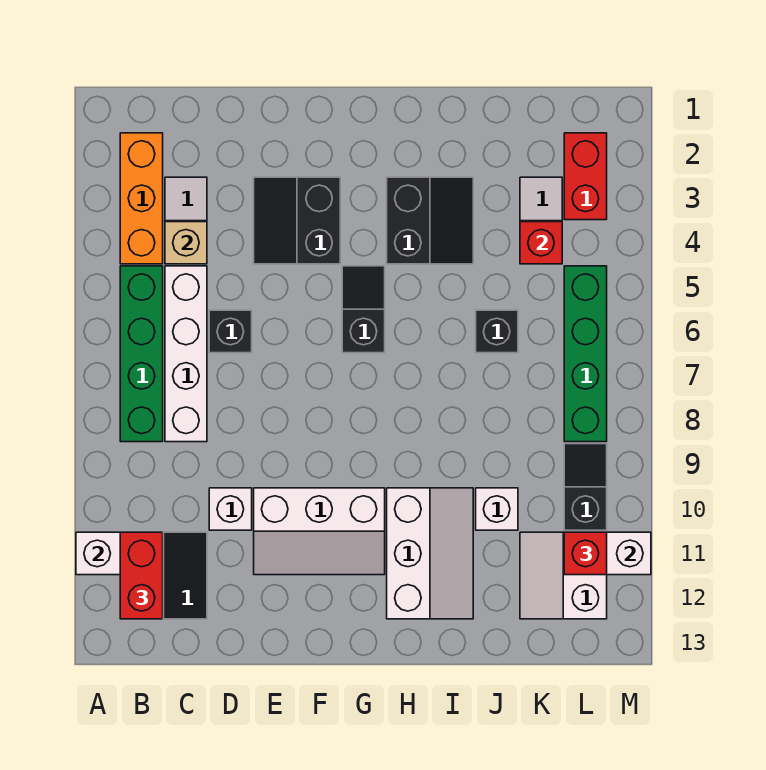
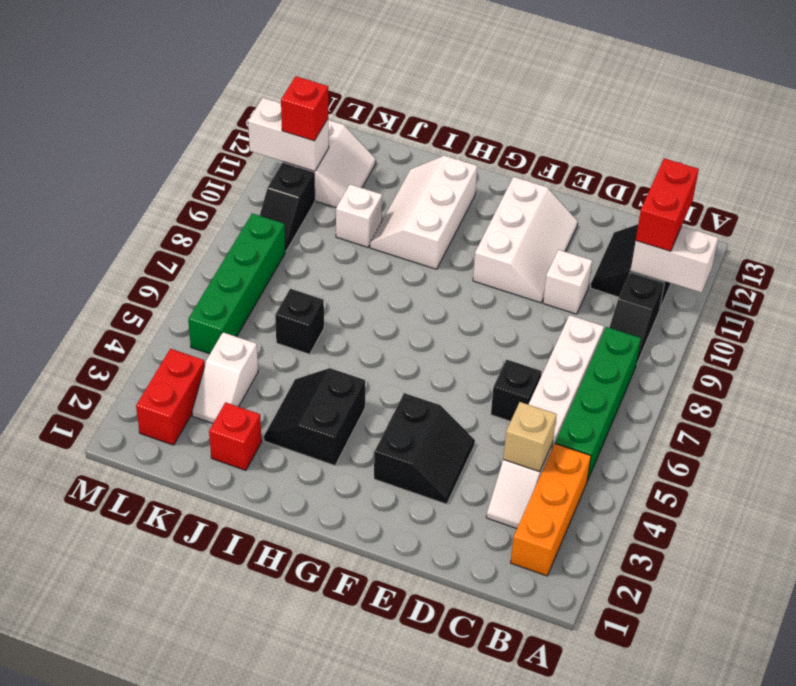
white slope E10:G11 level 1 top 10 -> white slope E10:F12 level 1 top F
black slope G5:G6 level 1 top 6 -> black slope B9:B10 level 1 top 10
red brick K4 level 2 -> red brick J2 level 1

